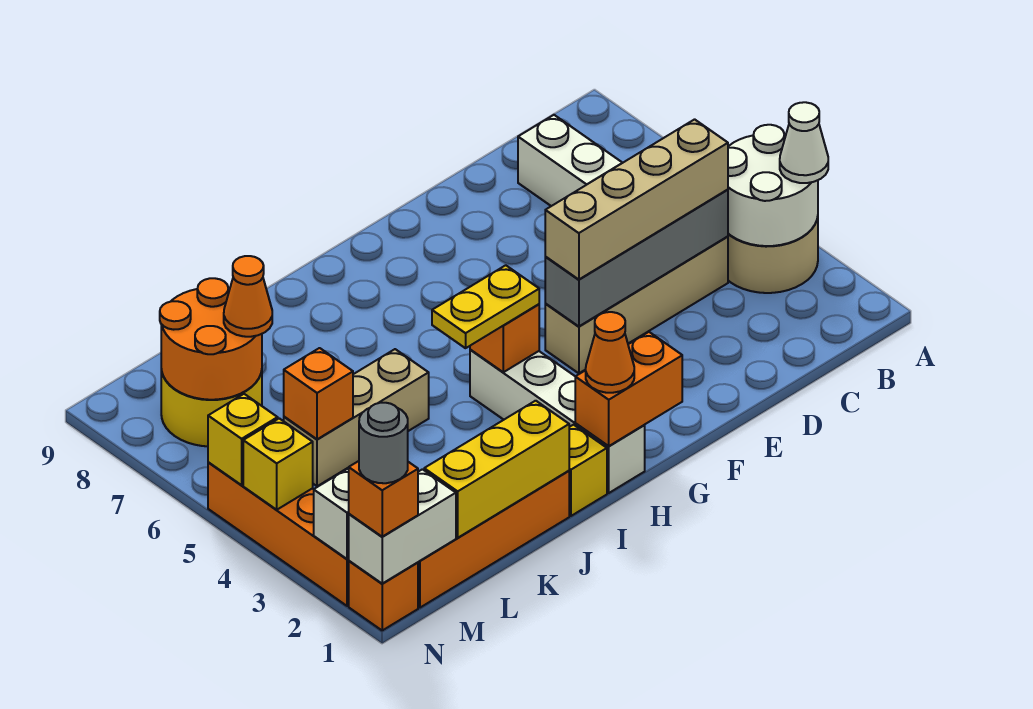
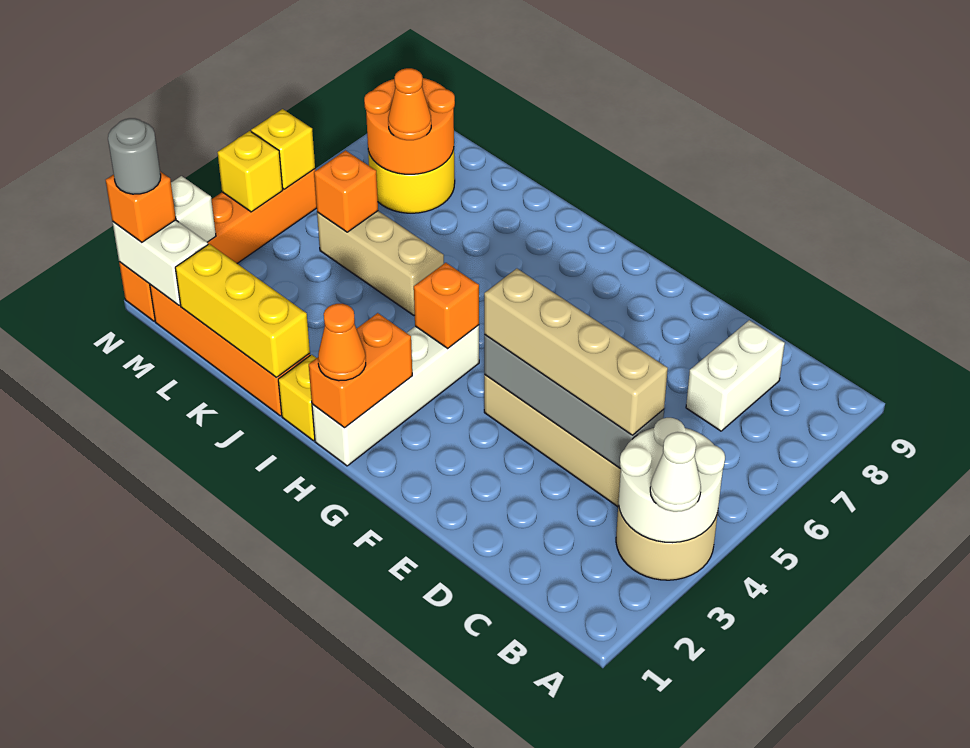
orange brick G1:H1 level 2 -> orange brick H1:H2 level 2
yellow plate H4:I4 level 3 -> none

